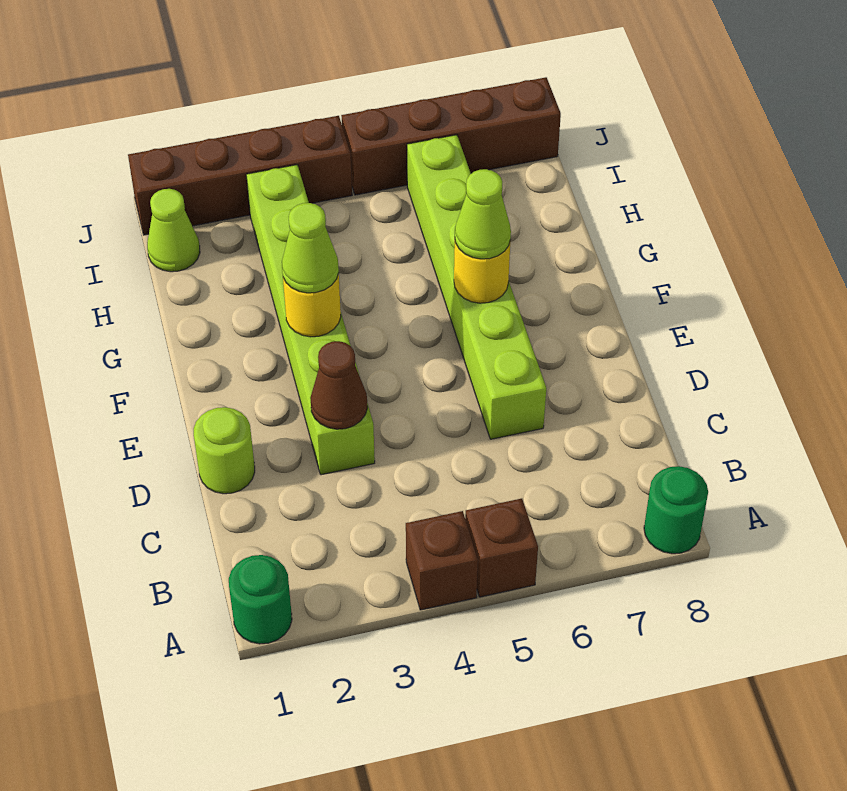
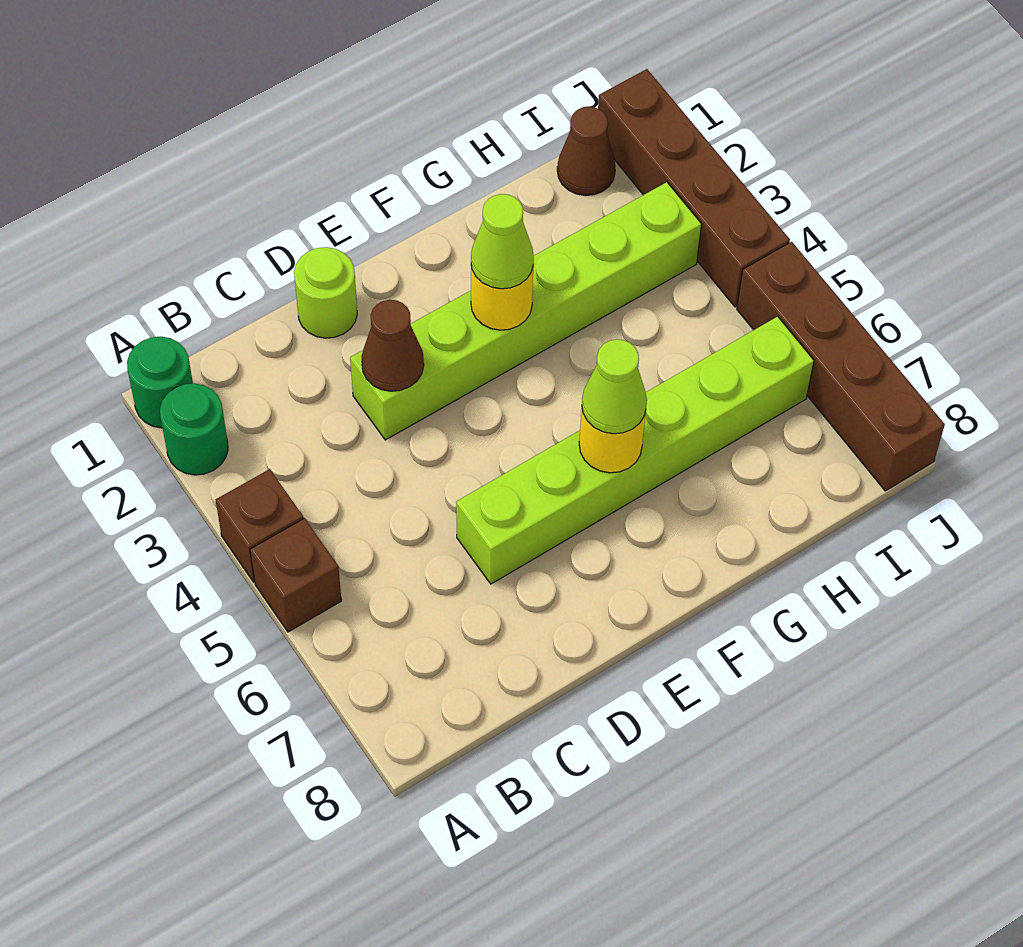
green round brick A8 level 1 -> green round brick A2 level 1
lime cone I1 level 1 -> brown cone I1 level 1

